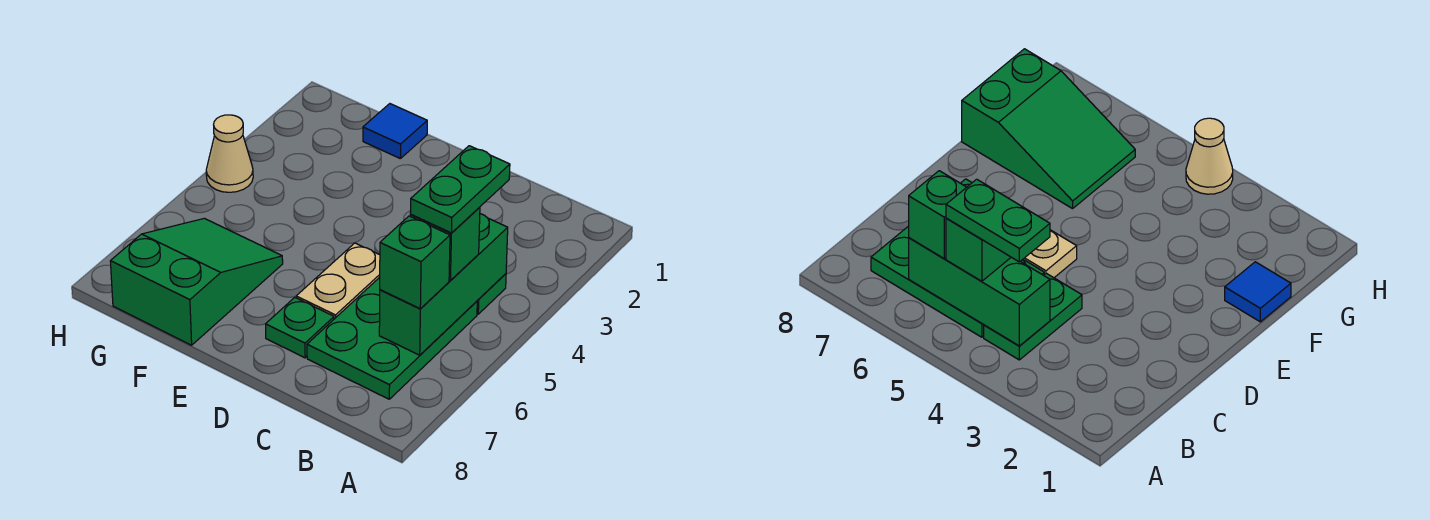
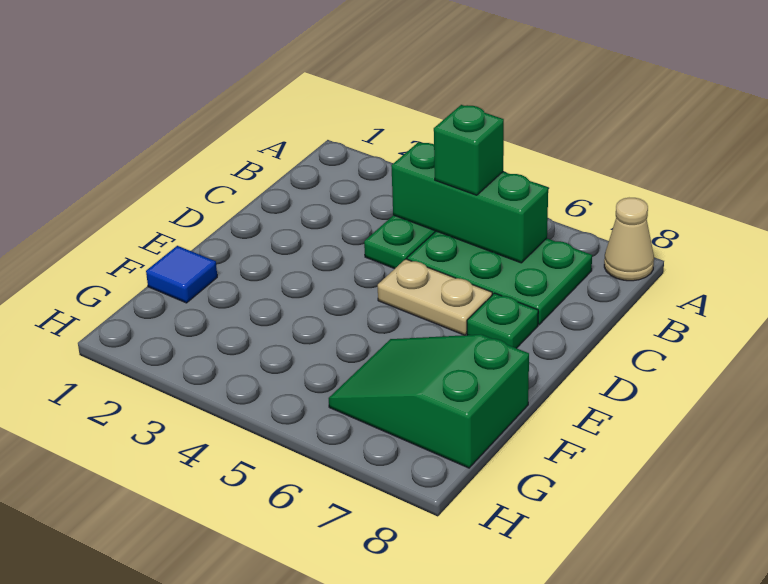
green plate B4:B5 level 4 -> none
green brick B6 level 3 -> none
tan cone H4 level 1 -> tan cone A8 level 1

